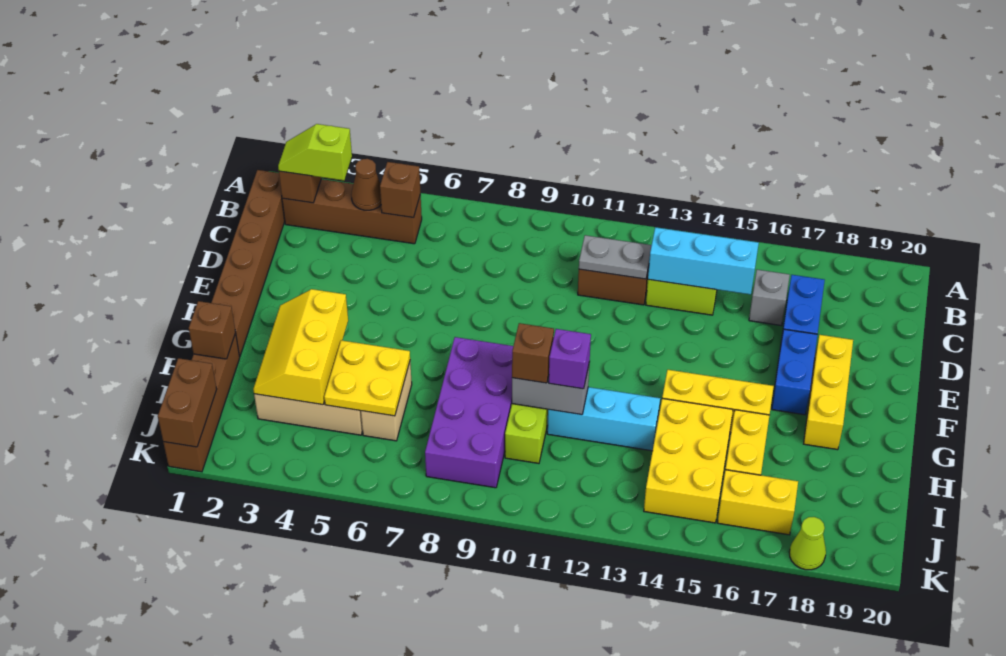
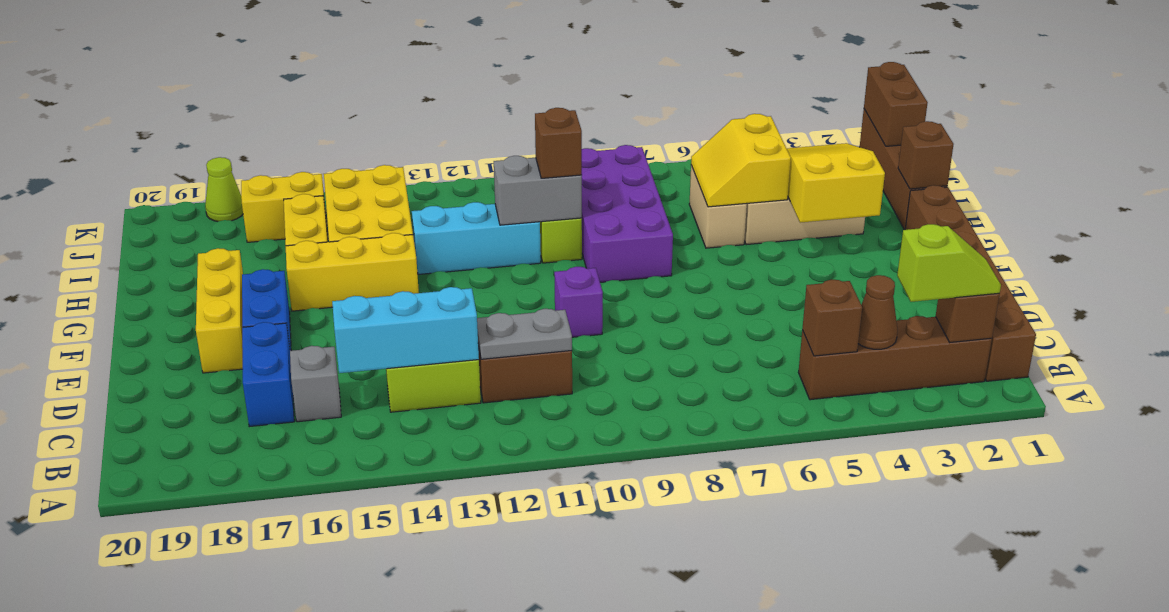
yellow slope G3:I4 level 2 top 4 -> yellow slope G3:I4 level 2 top G
yellow plate H5:I6 level 2 -> yellow slope H5:I6 level 2 top 5
purple brick H11 level 3 -> purple brick E10 level 1

